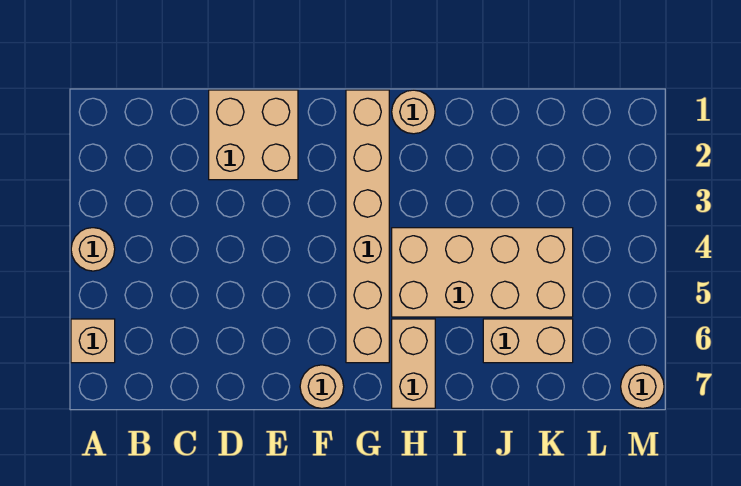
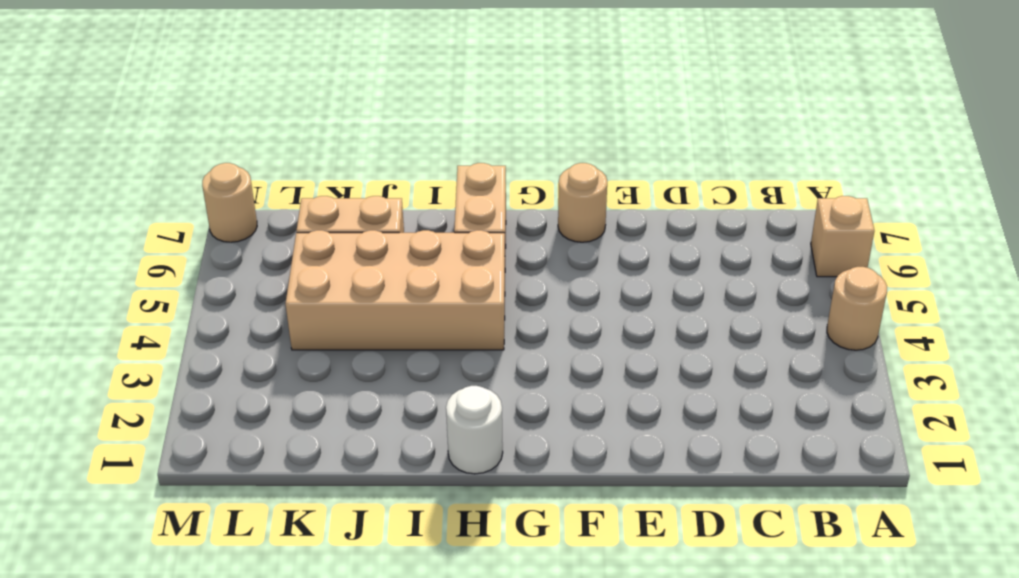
tan brick D1:E2 level 1 -> none
tan brick G1:G6 level 1 -> none
tan round brick H1 level 1 -> white round brick H1 level 1

